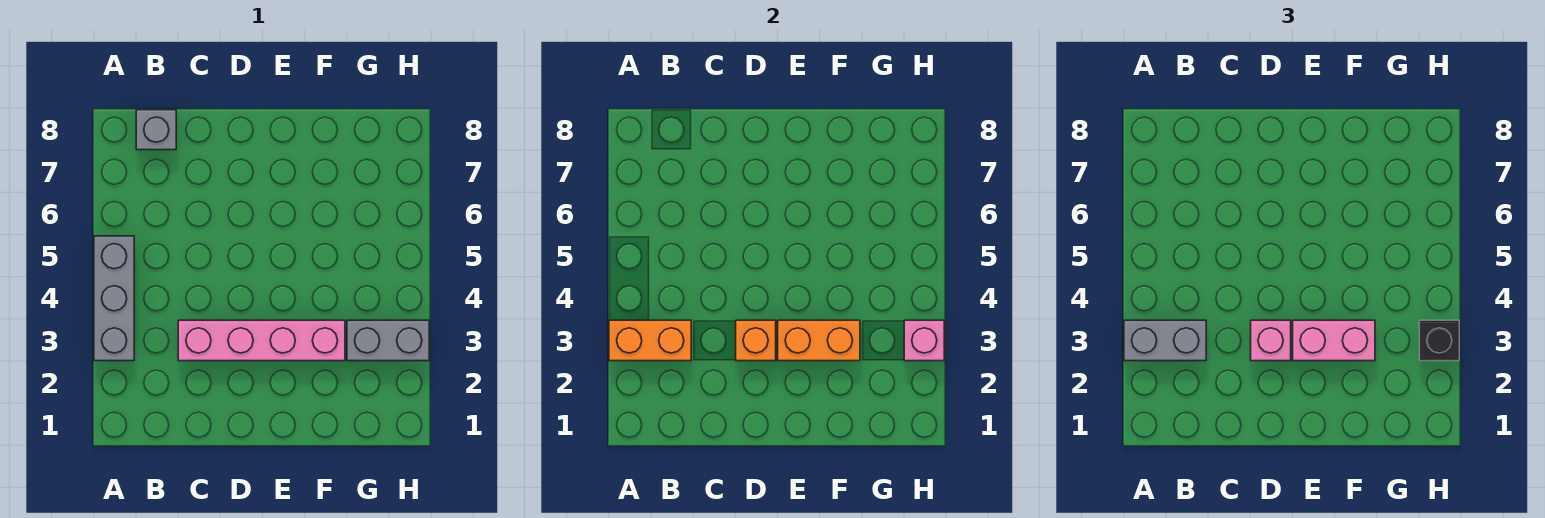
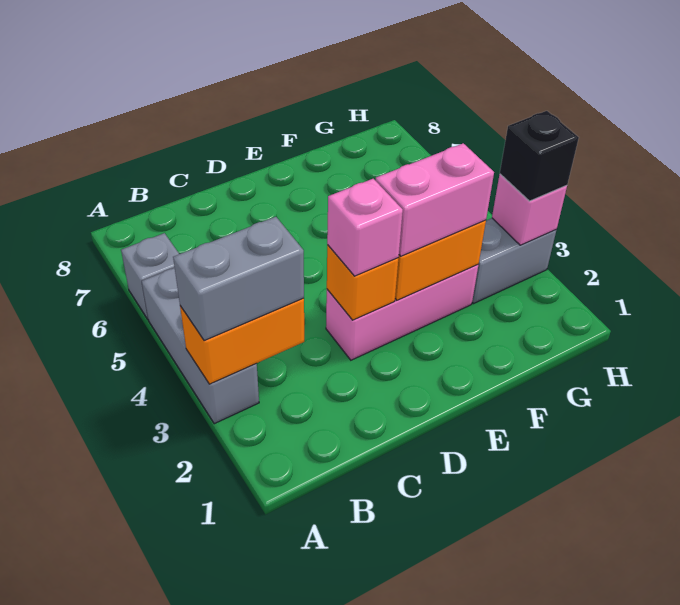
grey brick B8 level 1 -> grey brick A6 level 1
pink brick C3:F3 level 1 -> pink brick D3:F3 level 1

